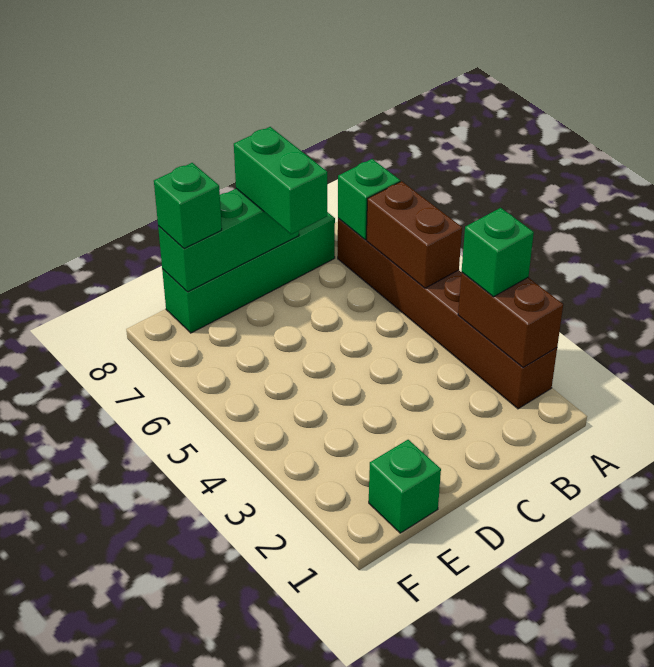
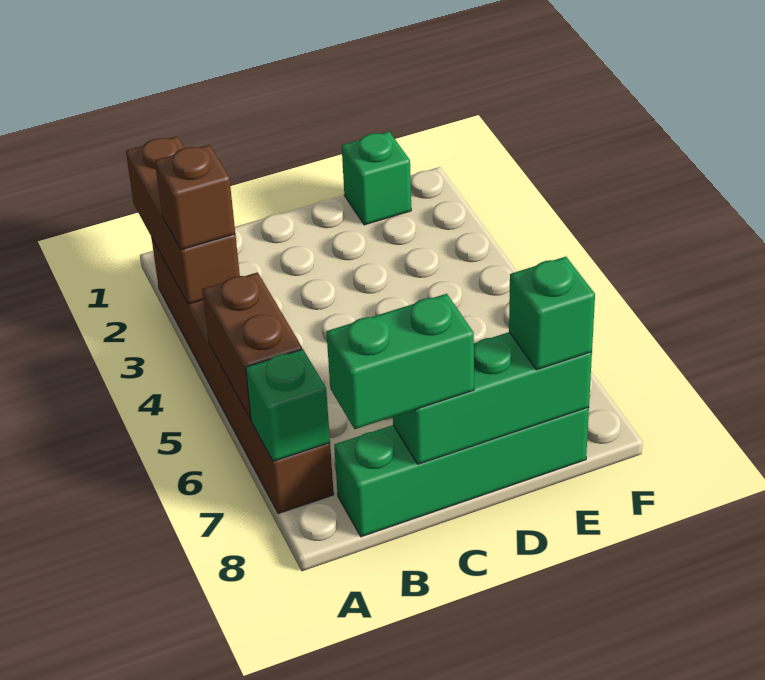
brown brick A2:A3 level 2 -> brown brick A1:A3 level 2
green brick A3 level 3 -> brown brick A3 level 3
green brick C7:C8 level 3 -> green brick B8:C8 level 3

